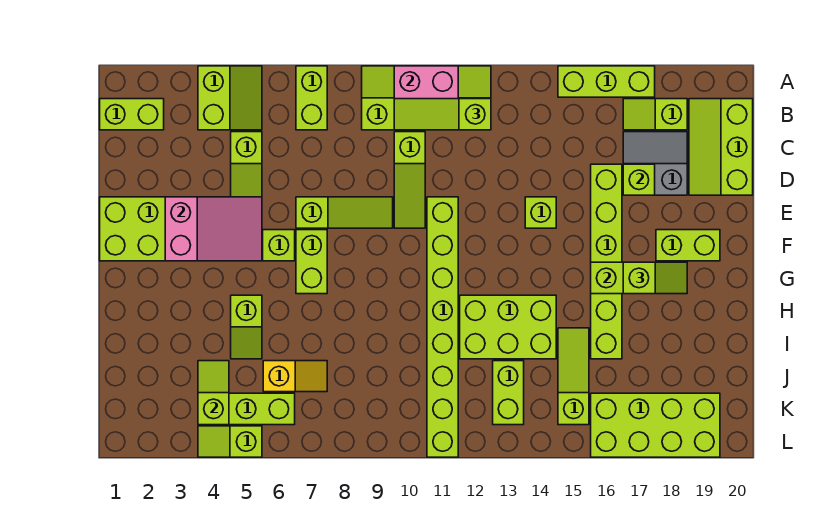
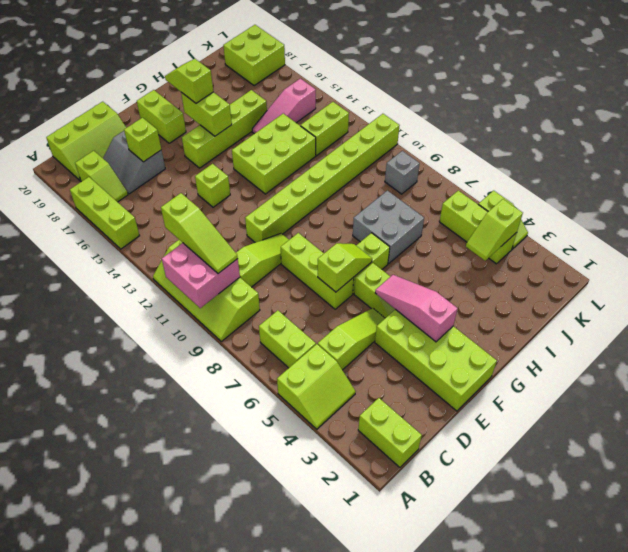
lime slope A4:B5 level 1 top 4 -> lime slope A4:B5 level 1 top 5
lime brick A7:B7 level 1 -> lime brick B6:B7 level 1
lime brick D16:I16 level 1 -> lime brick F16:I16 level 1
pink slope E3:F5 level 2 top 3 -> pink slope F3:F5 level 2 top 3
lime slope E7:E9 level 1 top 7 -> lime brick E7:E9 level 1
lime slope H5:I5 level 1 top H -> lime slope E7:F7 level 2 top E
none -> grey brick H7:I8 level 1
lime brick H12:I14 level 1 -> lime brick G13:I14 level 1
lime slope I15:K15 level 1 top K -> pink slope I15:K15 level 1 top K
yellow slope J6:J7 level 1 top 6 -> none
none -> grey brick K9 level 1
lime brick K16:L19 level 1 -> lime brick K18:L19 level 1

